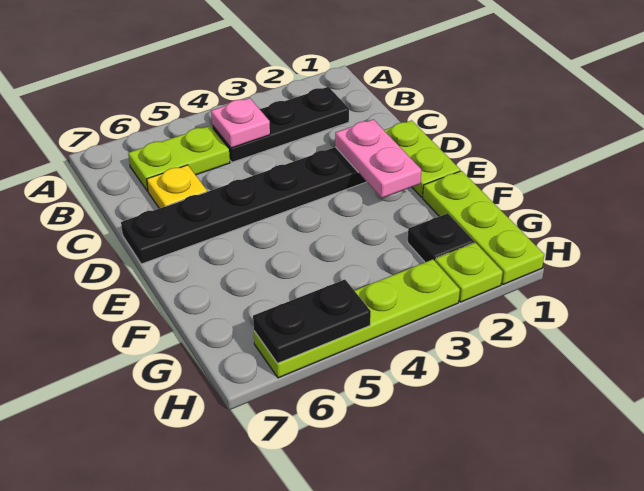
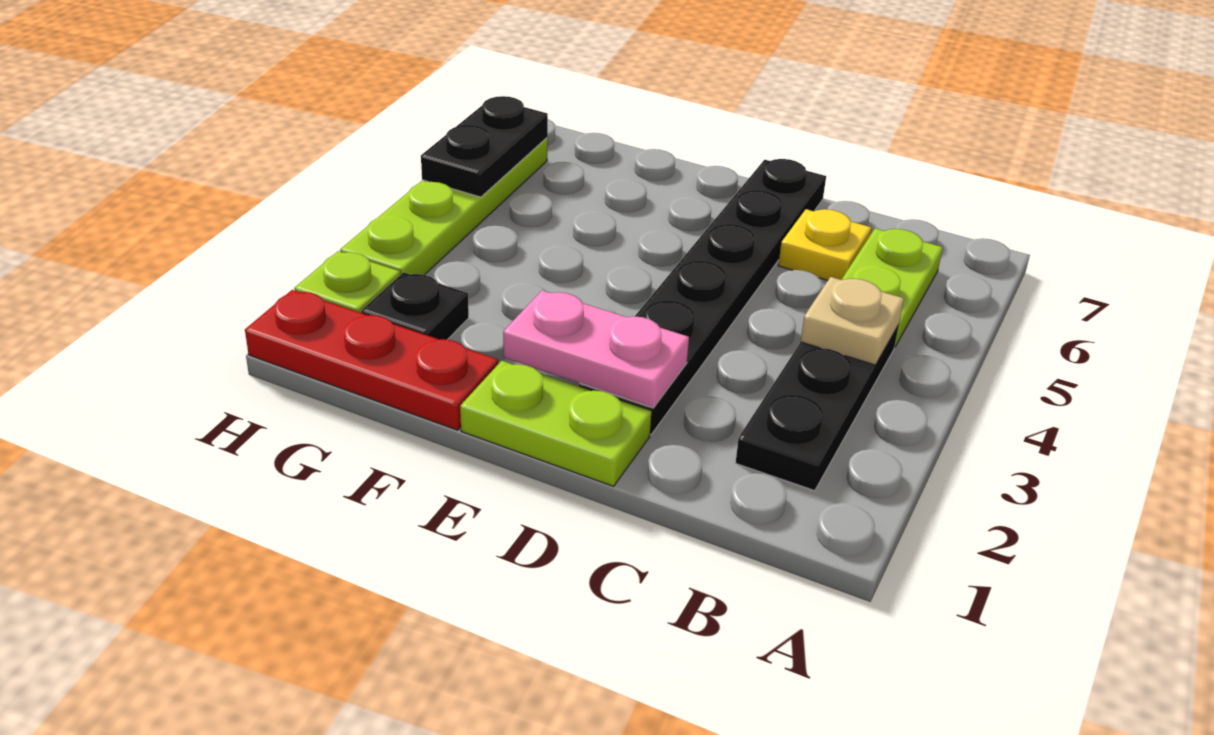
pink plate B4 level 2 -> tan plate B4 level 2
lime plate F1:H1 level 1 -> red plate F1:H1 level 1

